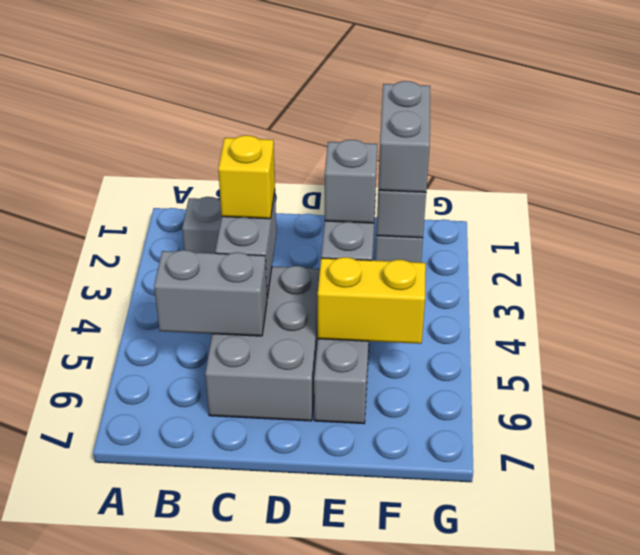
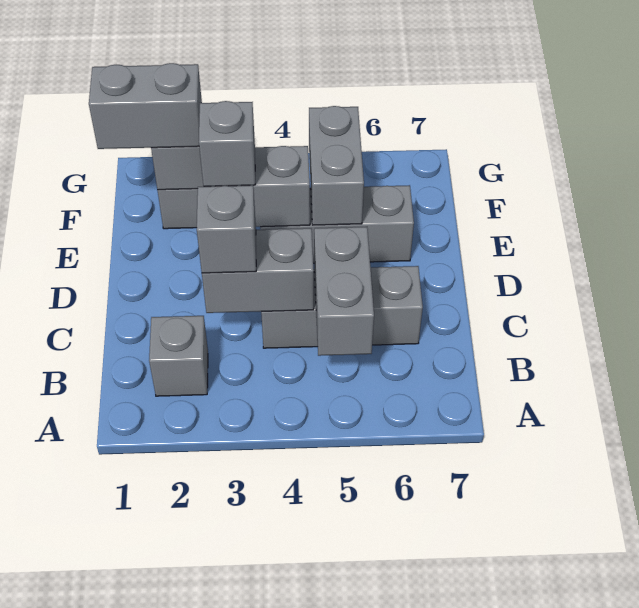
yellow brick C3 level 3 -> grey brick C3 level 3
grey brick C4:D6 level 1 -> grey brick C4:C6 level 1
yellow brick E5:F5 level 2 -> grey brick E5:F5 level 2

